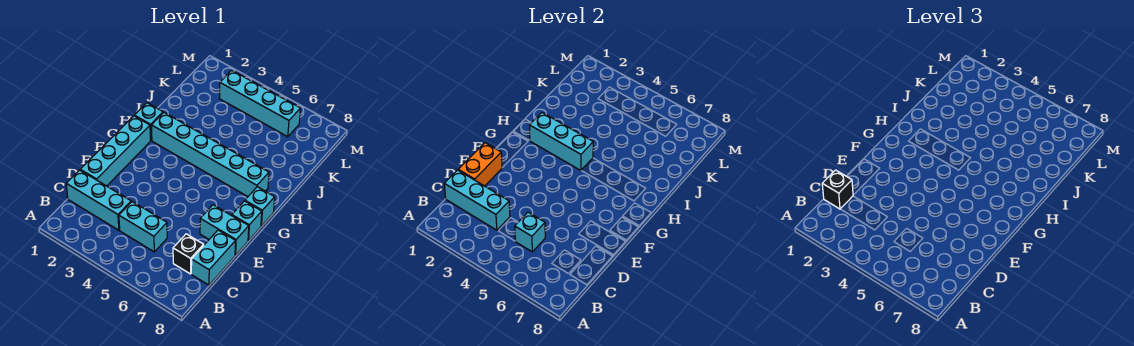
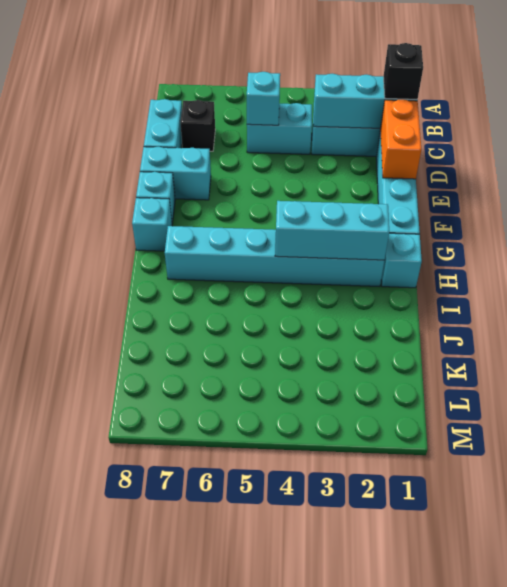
cyan brick L3:L6 level 1 -> none

